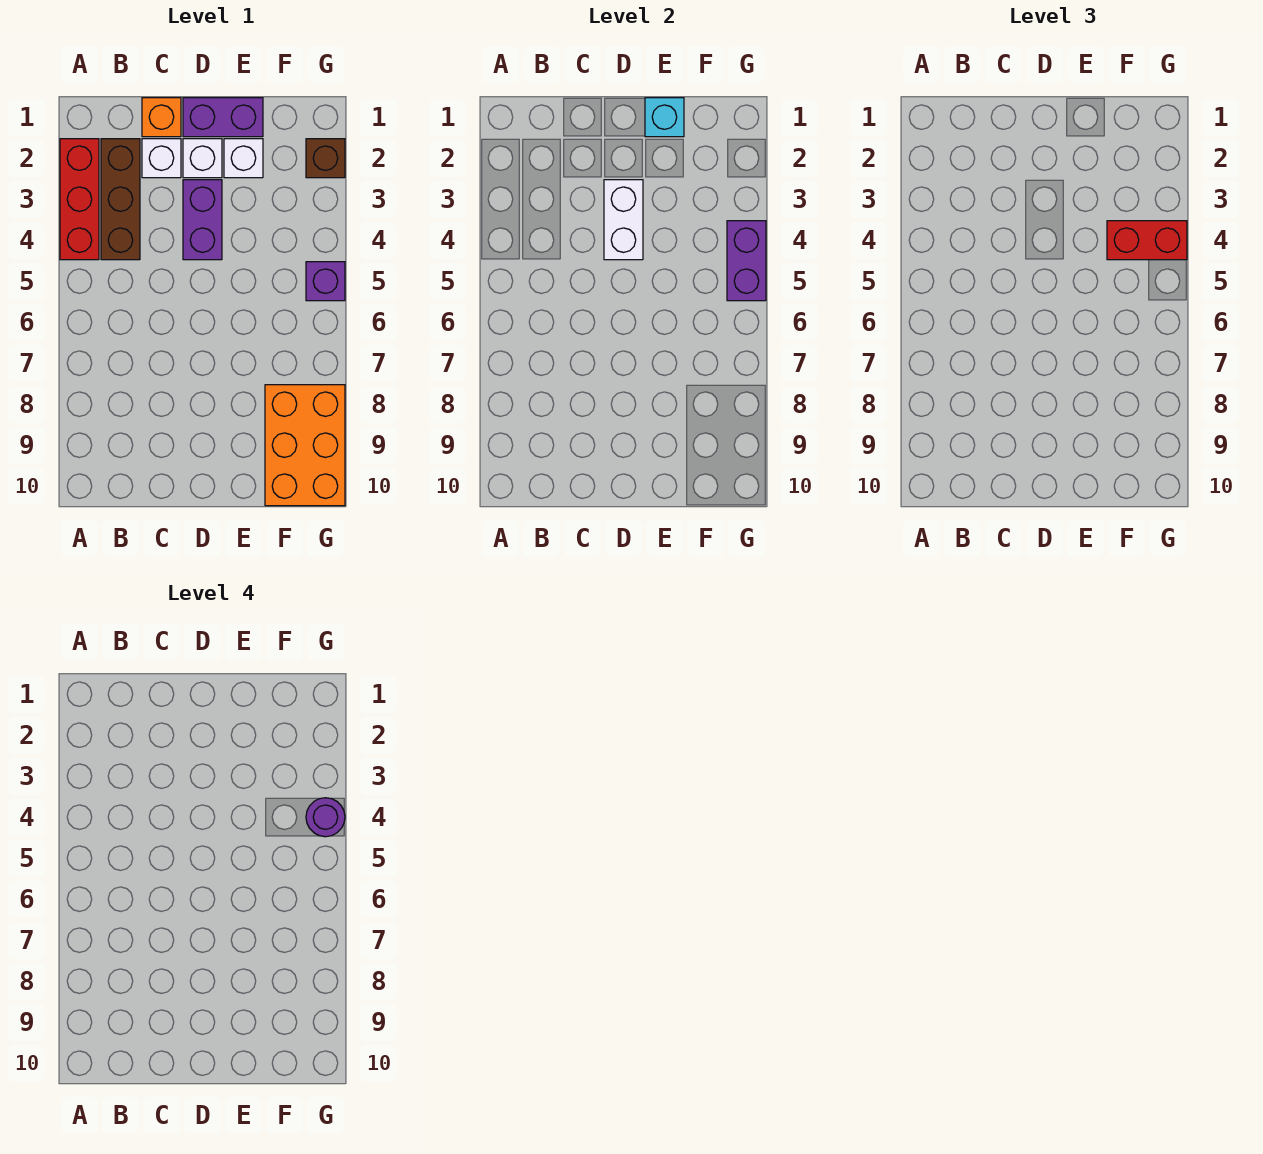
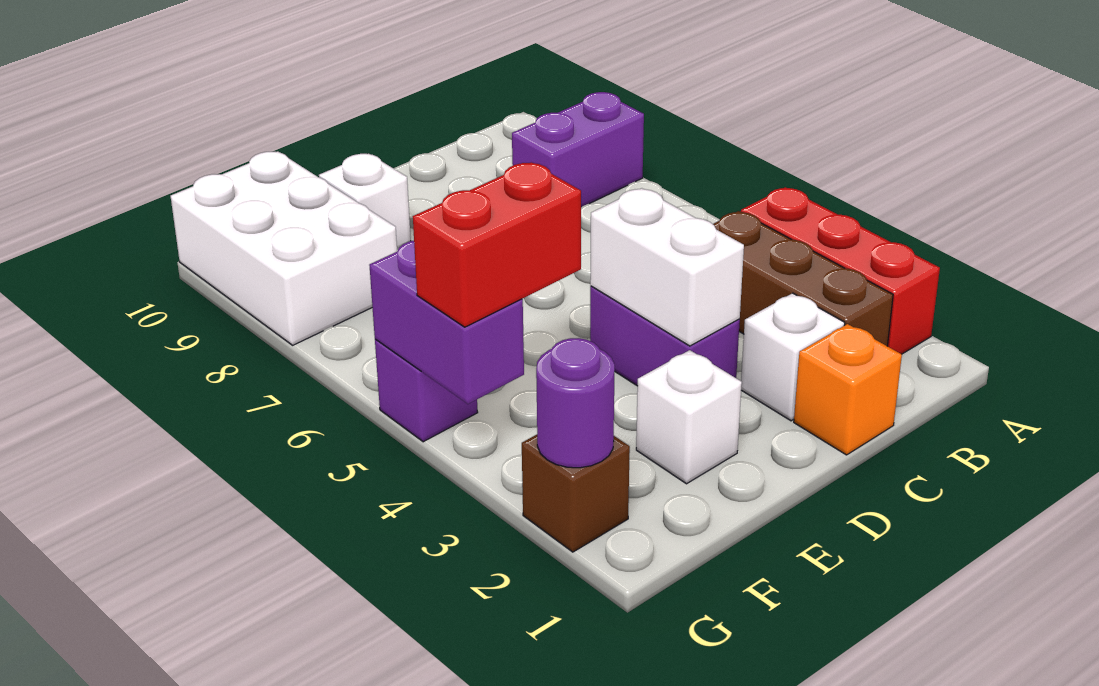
purple brick D1:E1 level 1 -> purple brick A8:B8 level 1
white brick D2 level 1 -> white brick E9 level 1
cyan brick E1 level 2 -> none
orange brick F8:G10 level 1 -> white brick F8:G10 level 1
purple round brick G4 level 4 -> purple round brick G2 level 2

